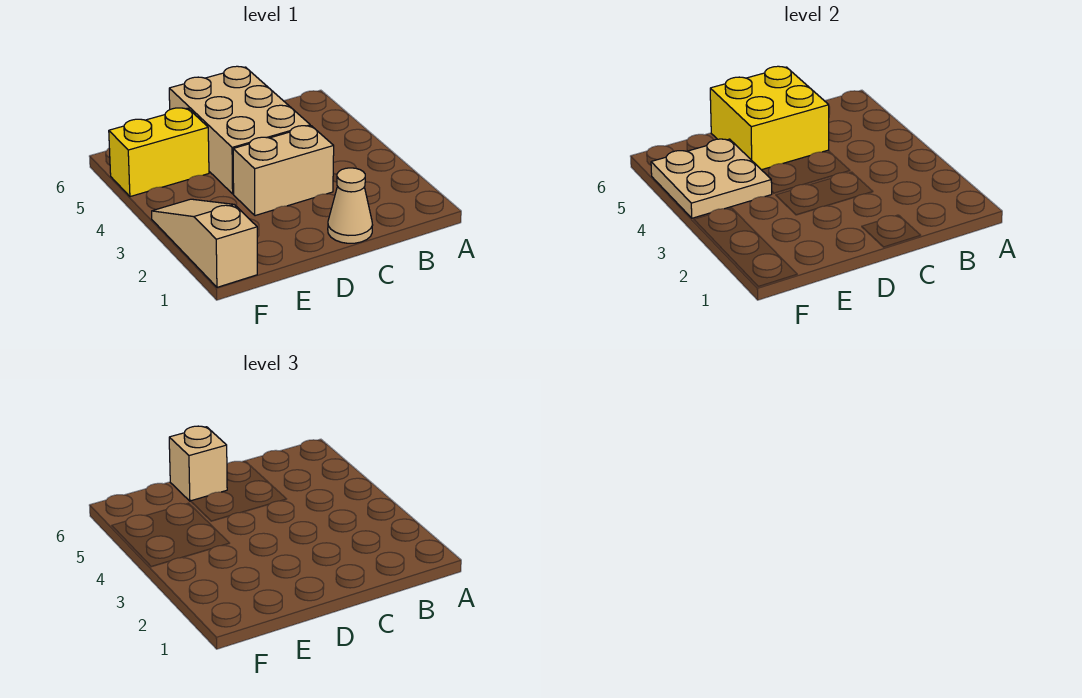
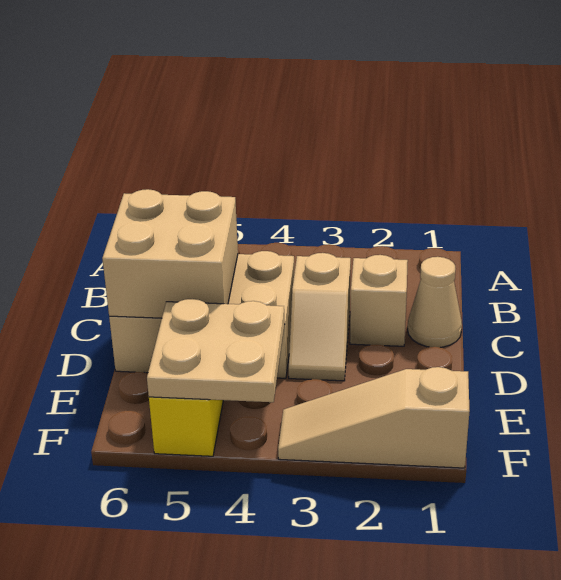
tan brick C3:D3 level 1 -> tan slope C3:D3 level 1 top C
yellow brick C5:D6 level 2 -> tan brick C5:D6 level 2
tan brick D6 level 3 -> tan brick C2 level 1

